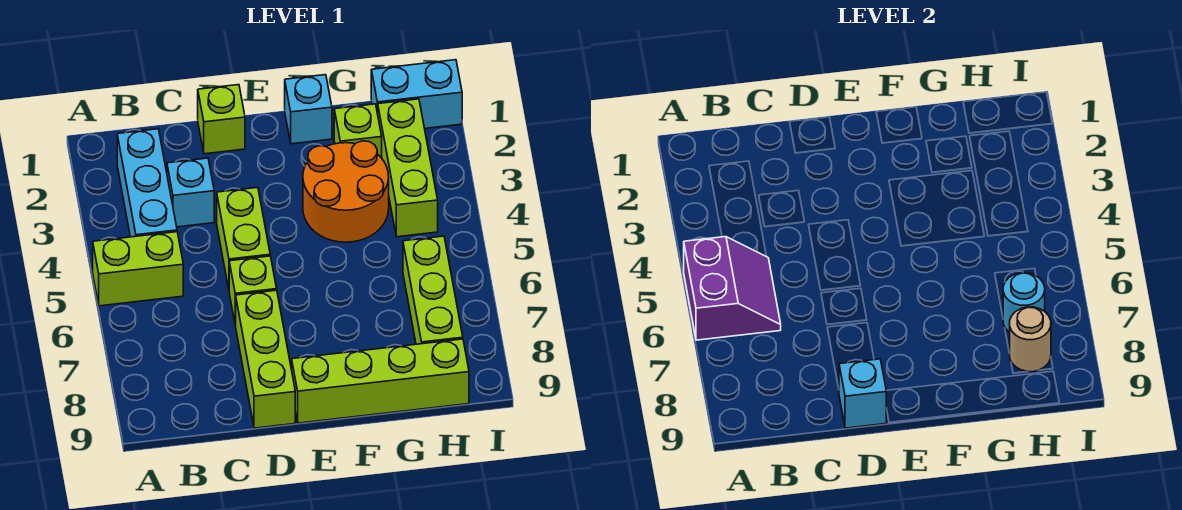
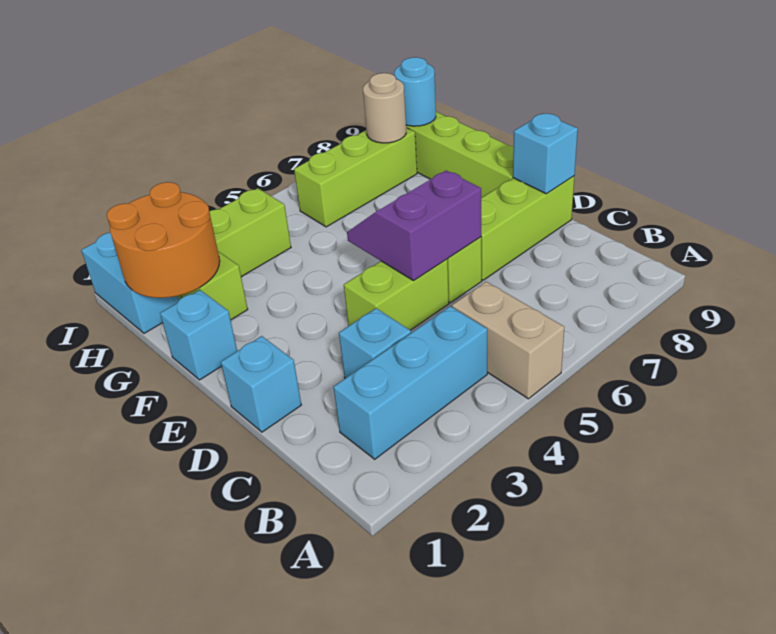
lime brick A5:B5 level 1 -> tan brick A5:B5 level 1
purple slope A5:B6 level 2 top A -> purple slope D5:E6 level 2 top D
lime brick D1 level 1 -> cyan brick D1 level 1
orange round brick F3:G4 level 1 -> orange round brick G1:H2 level 2
cyan round brick H7 level 2 -> cyan round brick H9 level 2

